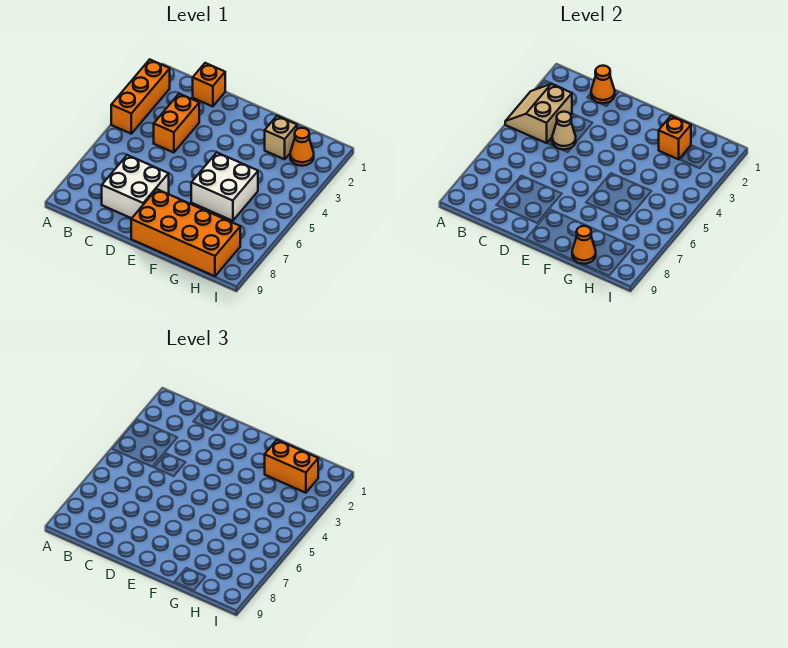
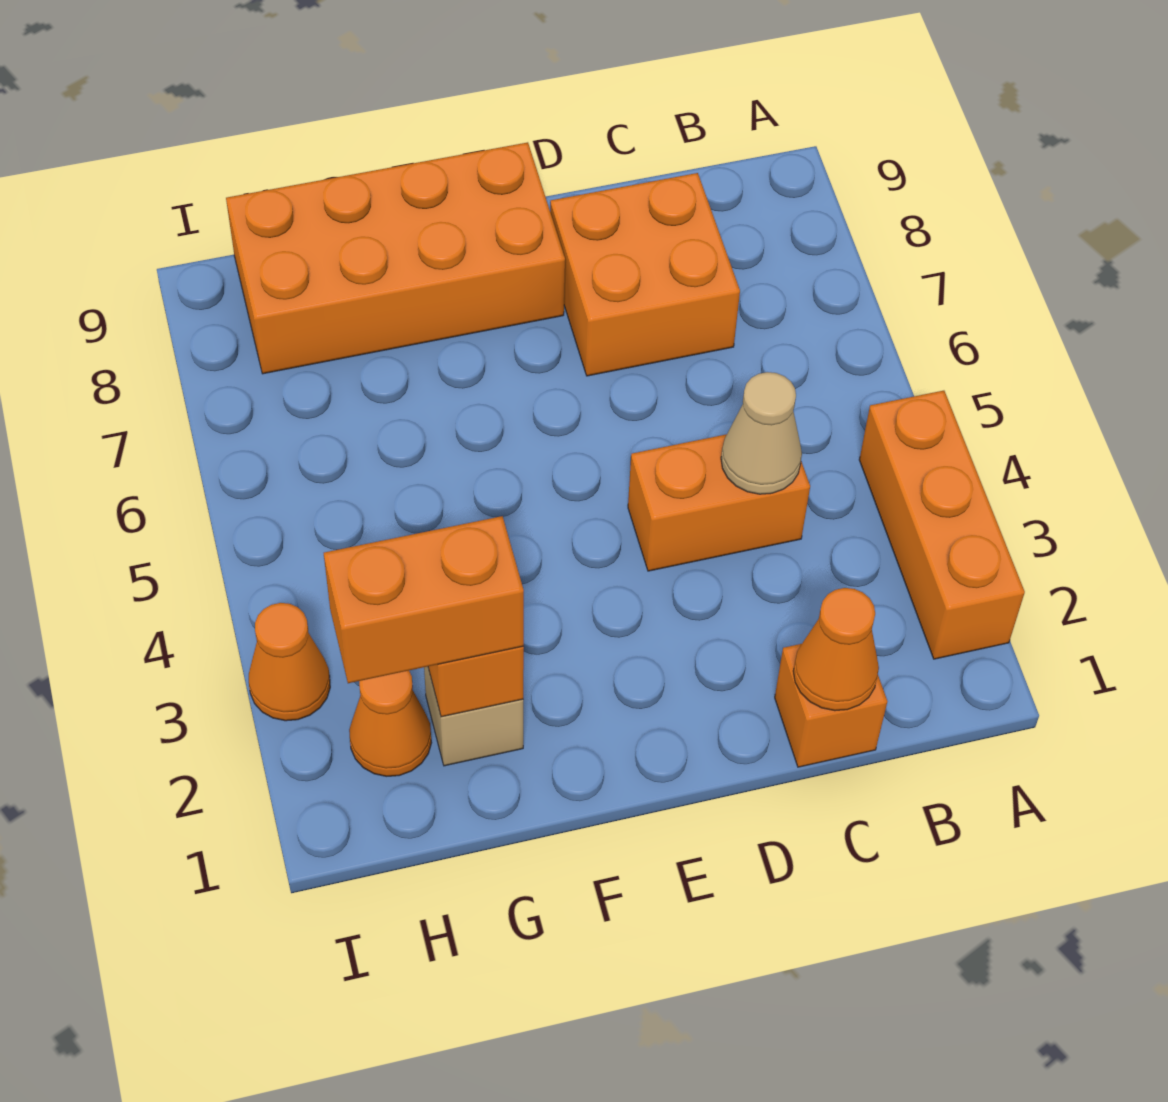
tan slope A3:B4 level 2 top B -> none
orange brick C3:C4 level 1 -> orange brick C4:D4 level 1
white brick C7:D8 level 1 -> orange brick C7:D8 level 1
white brick F5:G6 level 1 -> none
orange cone G9 level 2 -> orange cone I3 level 1

